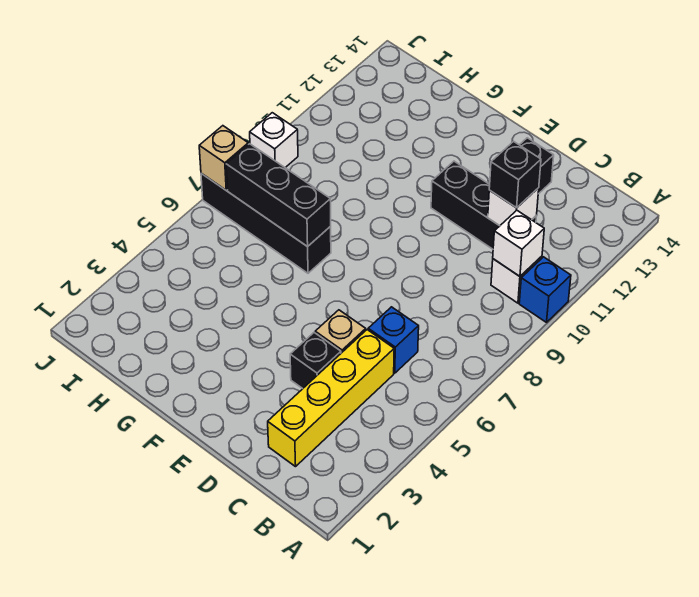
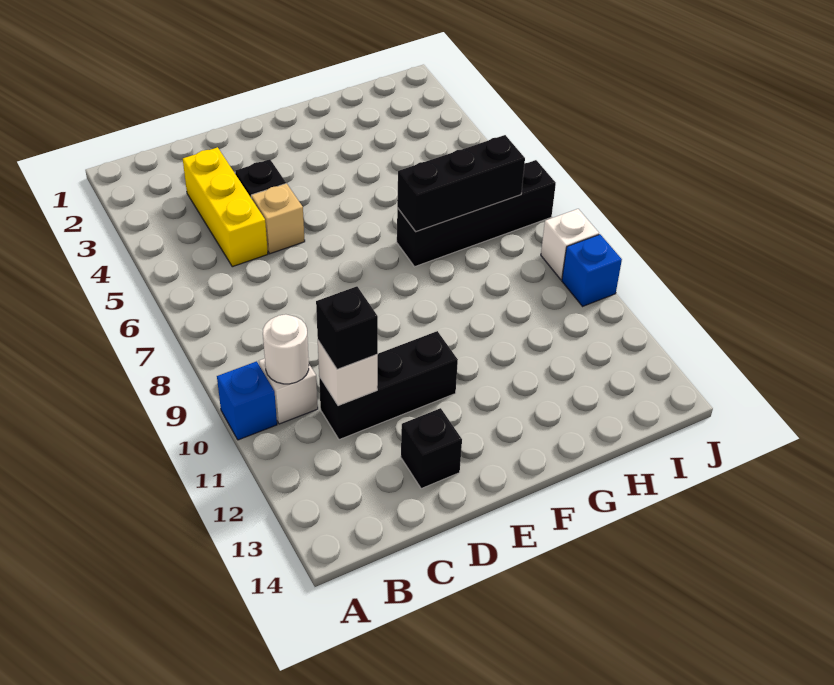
white brick B10 level 2 -> white round brick B10 level 2
yellow brick C2:C5 level 1 -> yellow brick C3:C5 level 1
blue brick C6 level 1 -> blue brick J10 level 1
tan brick J7 level 2 -> none

